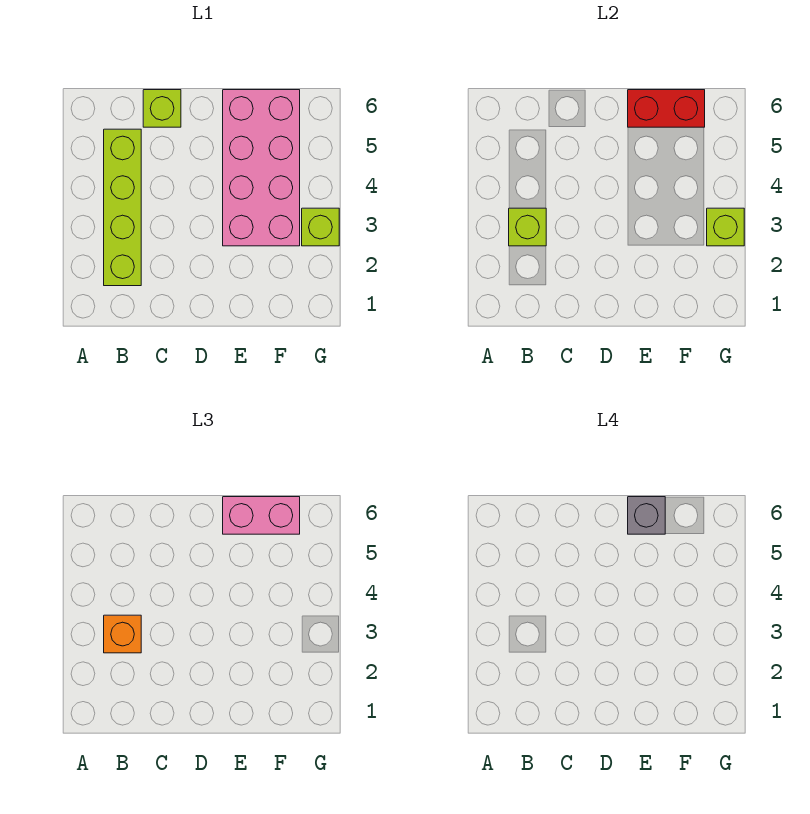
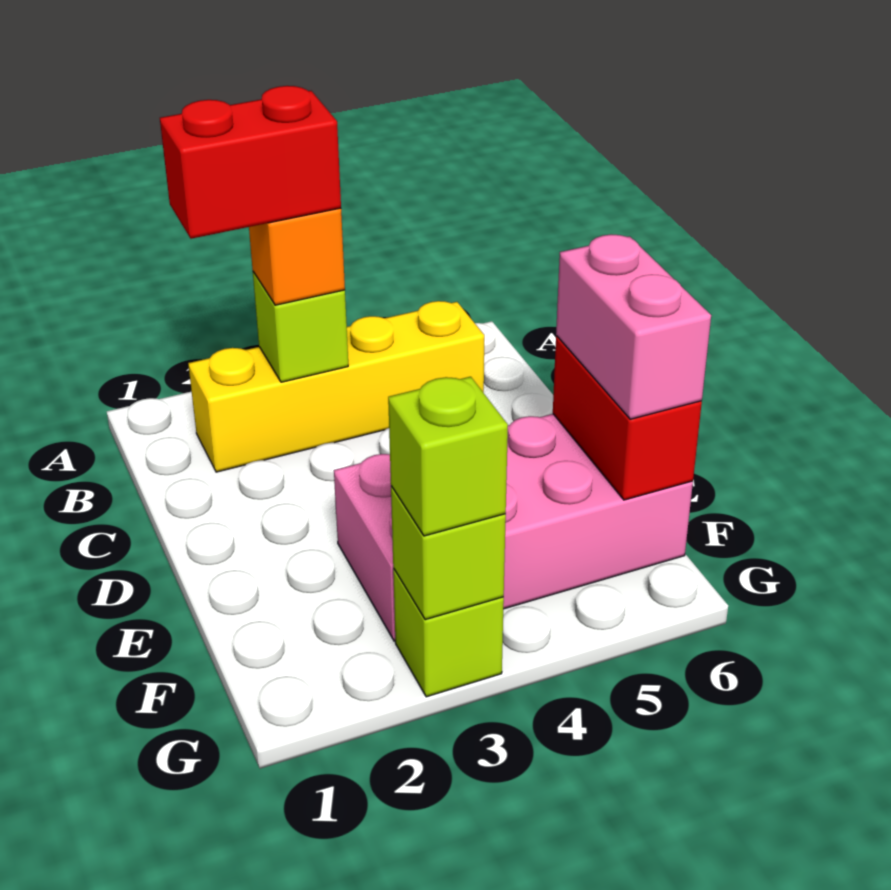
lime brick B2:B5 level 1 -> yellow brick B2:B5 level 1
none -> red brick B2:B3 level 4
lime brick C6 level 1 -> lime brick G3 level 3
grey brick E6 level 4 -> none

